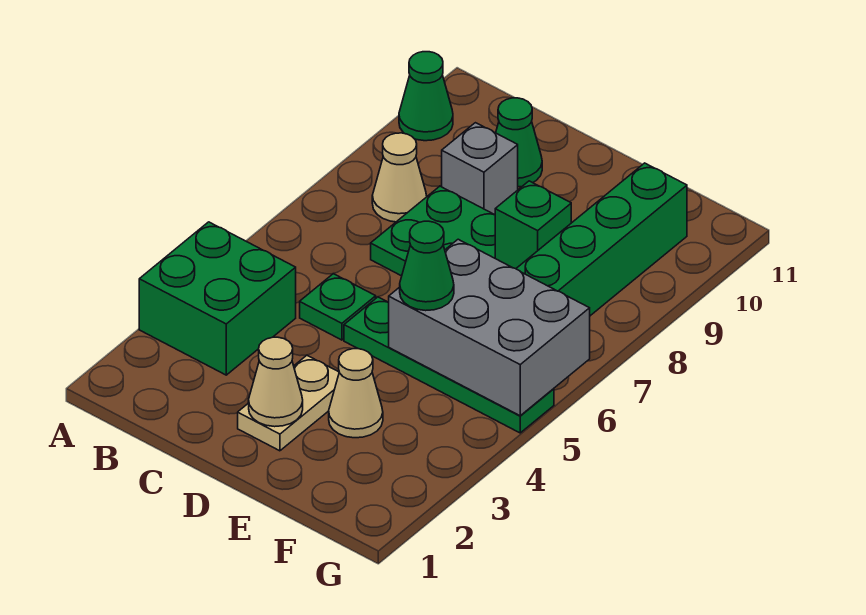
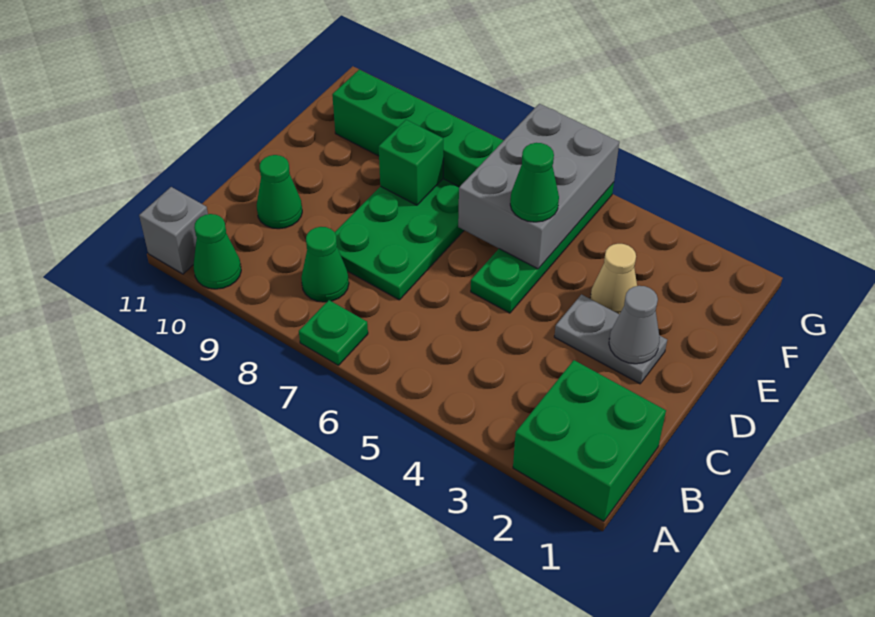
green brick A3:B4 level 1 -> green brick A1:B2 level 1
tan cone B8 level 1 -> green cone B8 level 1
green plate C5 level 1 -> green plate A7 level 1
grey brick C9 level 1 -> grey brick A11 level 1
tan plate D2:D3 level 1 -> grey plate D2:D3 level 1
tan cone D2 level 2 -> grey cone D2 level 2

